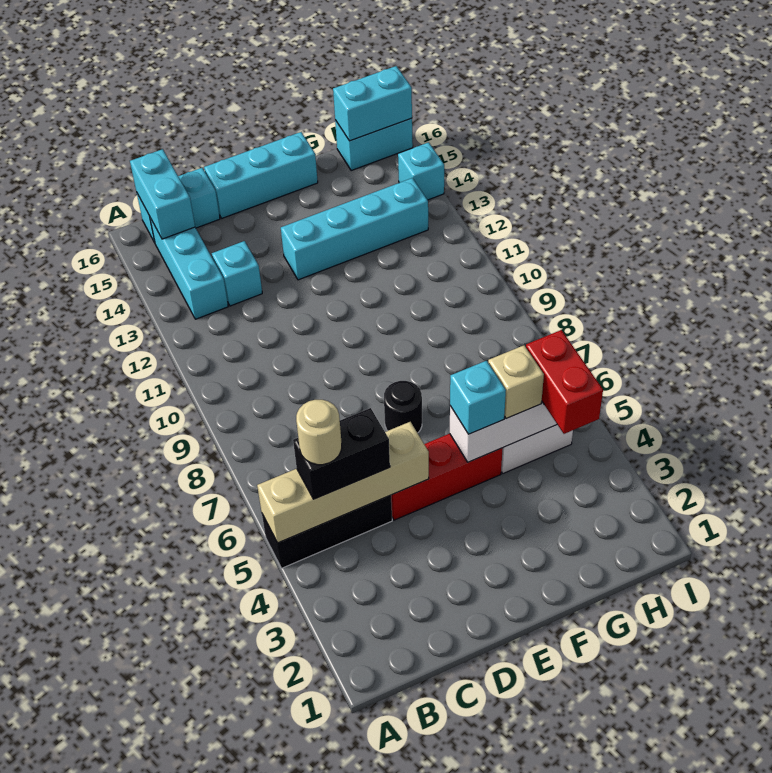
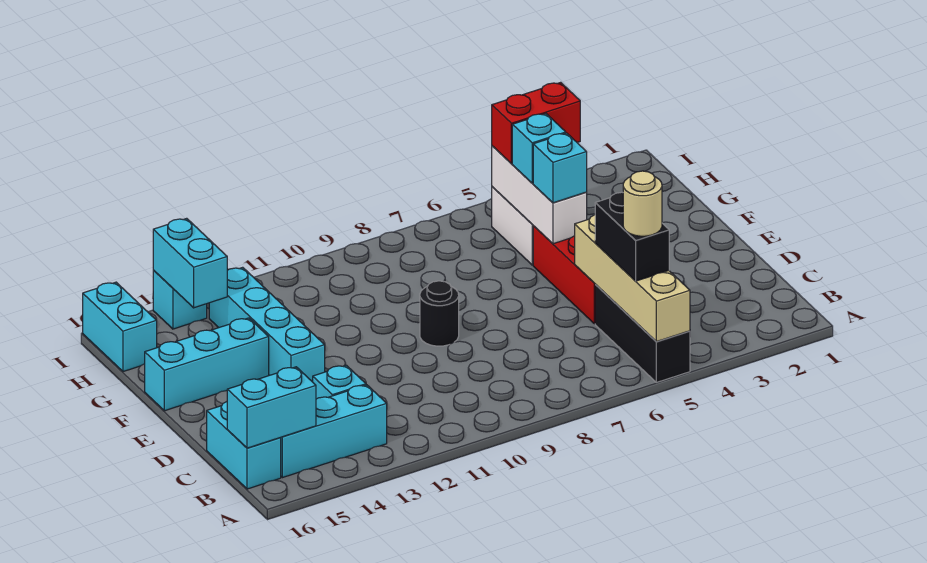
cyan brick D16:F16 level 1 -> cyan brick F14:F16 level 1
black round brick E7 level 1 -> black round brick E9 level 1
tan brick G5 level 3 -> cyan brick G5 level 3
cyan brick H16:I16 level 2 -> cyan brick H14:I14 level 2

